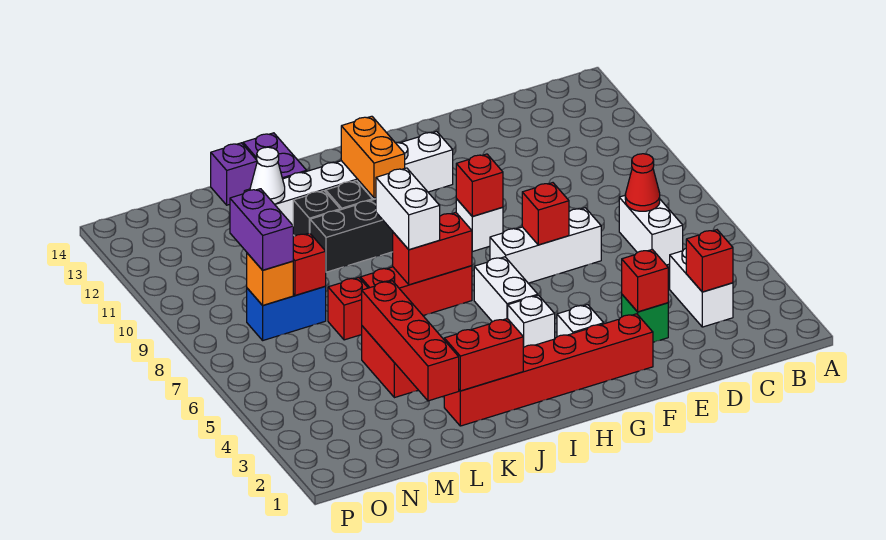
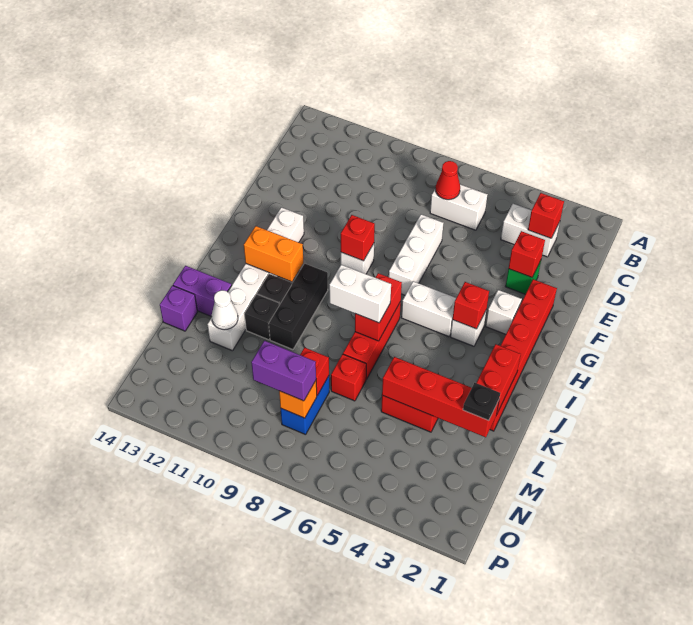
red brick F7 level 2 -> red brick H4 level 2
none -> black plate L2 level 3

